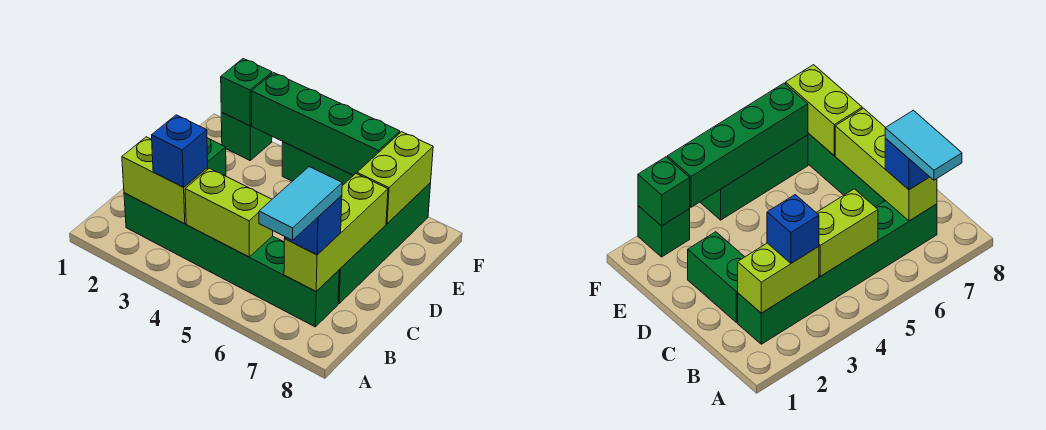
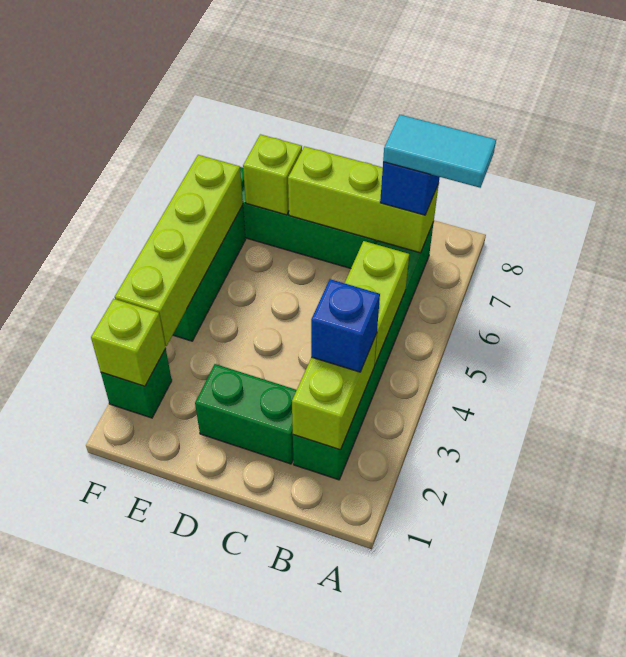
lime brick E7:F7 level 2 -> lime brick E7 level 2
green brick F2 level 2 -> lime brick F2 level 2
green brick F3:F6 level 2 -> lime brick F3:F6 level 2

